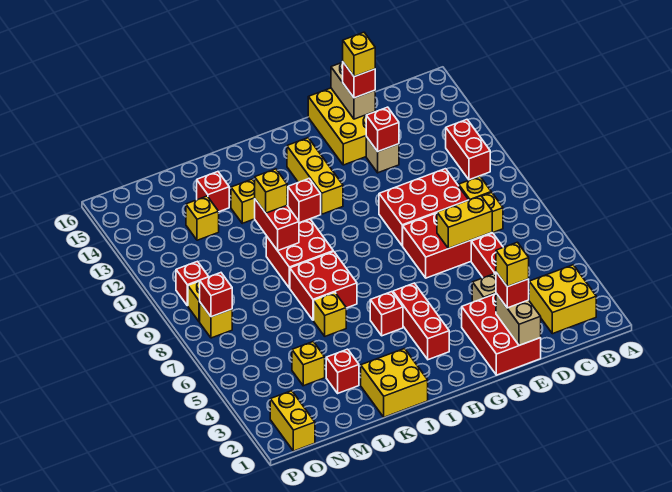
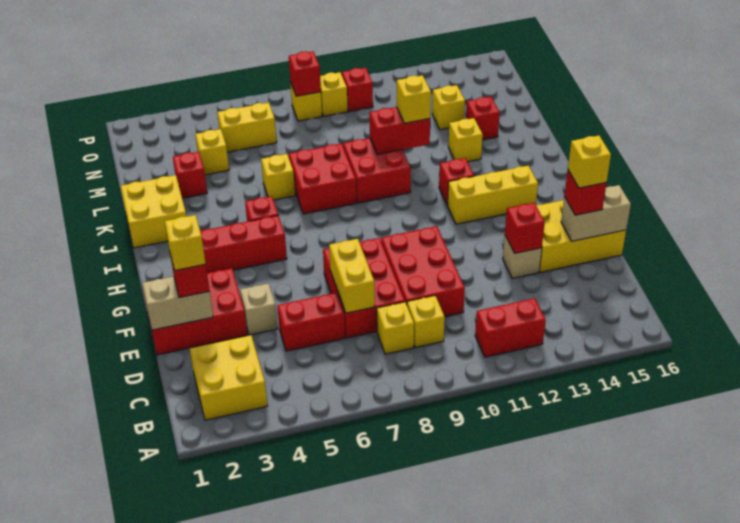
yellow brick O1:O2 level 1 -> yellow brick N5:N6 level 1

